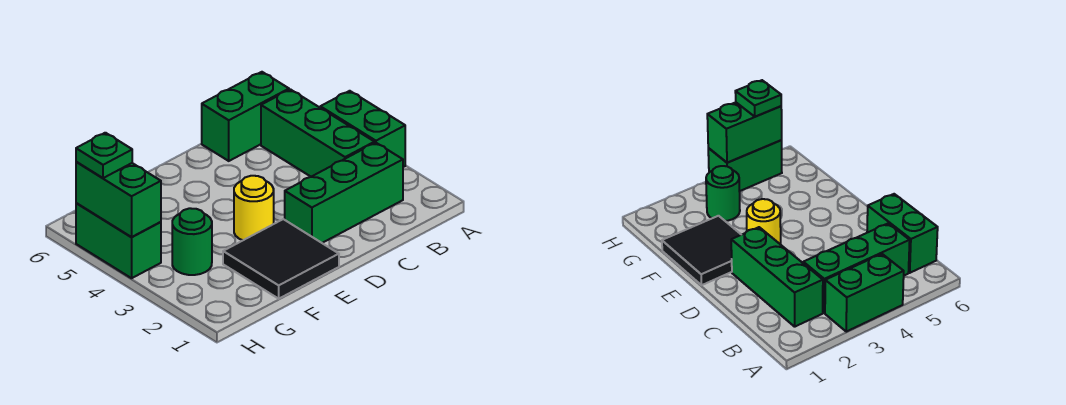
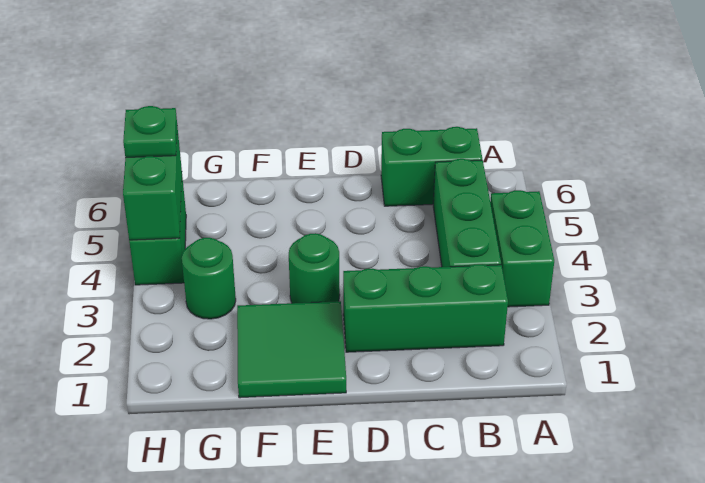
black tile E1:F2 level 1 -> green tile E1:F2 level 1
yellow round brick E3 level 1 -> green round brick E3 level 1

